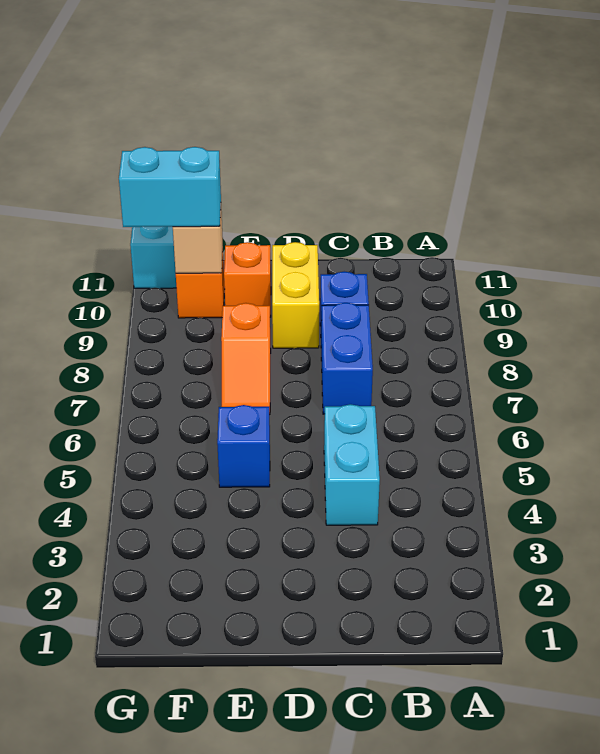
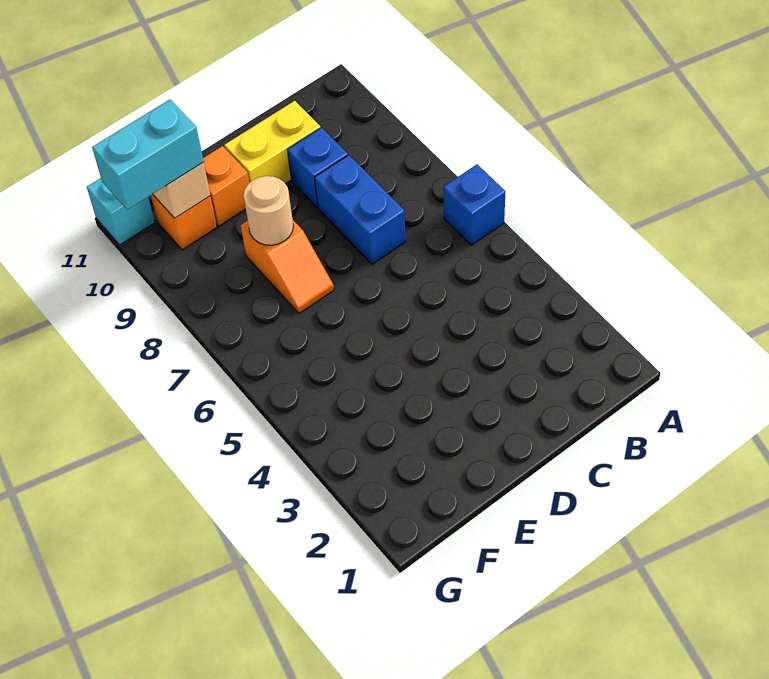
cyan brick C4:C5 level 1 -> none
yellow brick D9:D10 level 1 -> yellow brick C10:D10 level 1
blue brick E5 level 1 -> blue brick A6 level 1
none -> tan round brick E8 level 2

